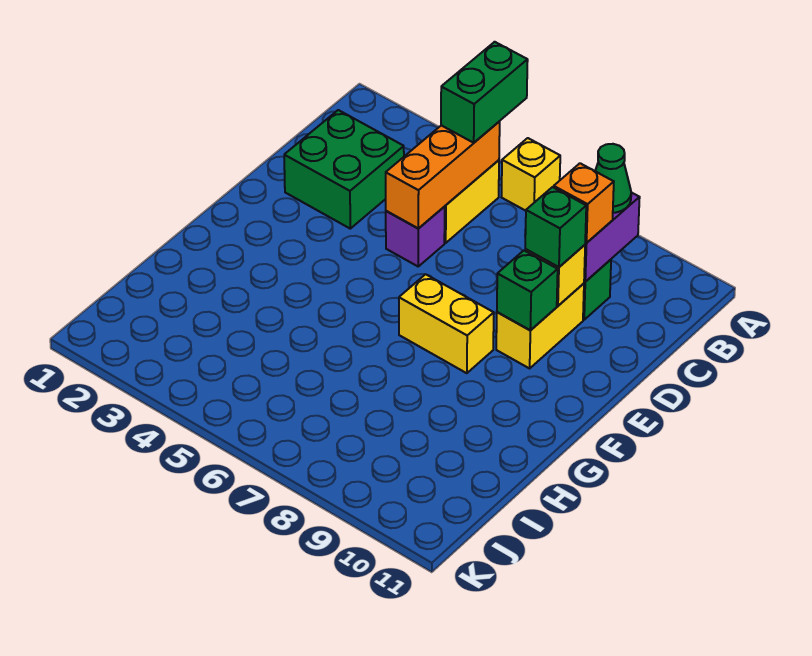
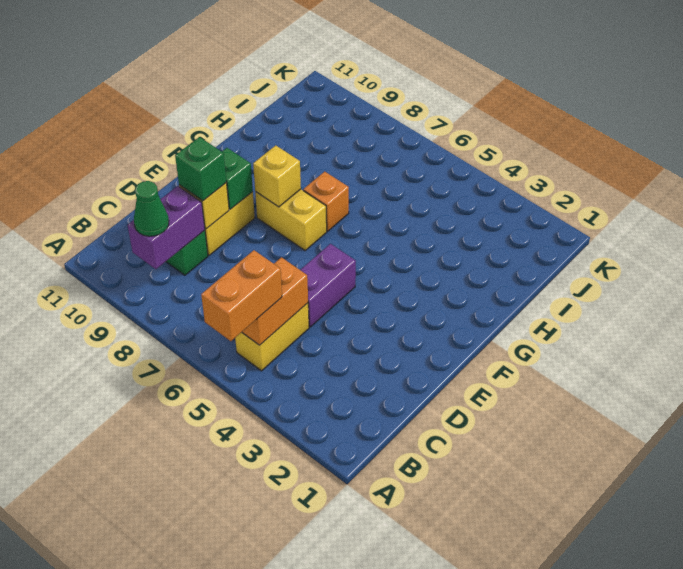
green brick A5:B5 level 3 -> orange brick A5:B5 level 3
yellow brick A6 level 1 -> yellow brick F8 level 2
orange brick B5:D5 level 2 -> orange brick B5:C5 level 2
green brick C2:D3 level 1 -> none
orange brick C9 level 3 -> orange brick G7 level 1
purple brick D5 level 1 -> purple brick D5:E5 level 1

